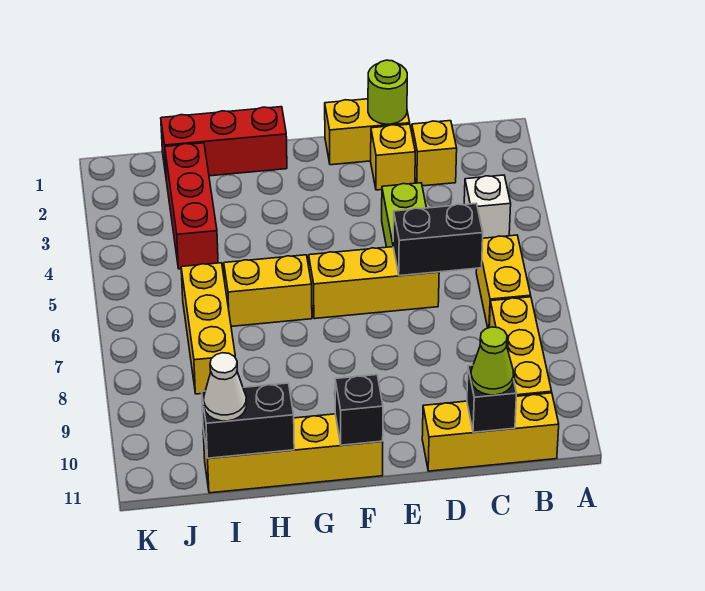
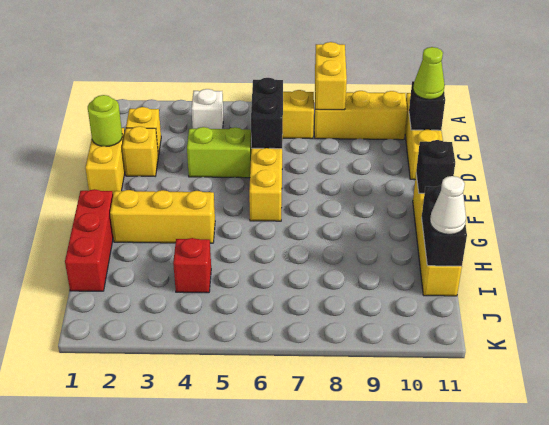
yellow brick G6:H6 level 1 -> yellow brick A8:B8 level 2
red brick I2:I4 level 1 -> red brick I4 level 1
yellow brick I6:I8 level 1 -> yellow brick G2:G4 level 1

